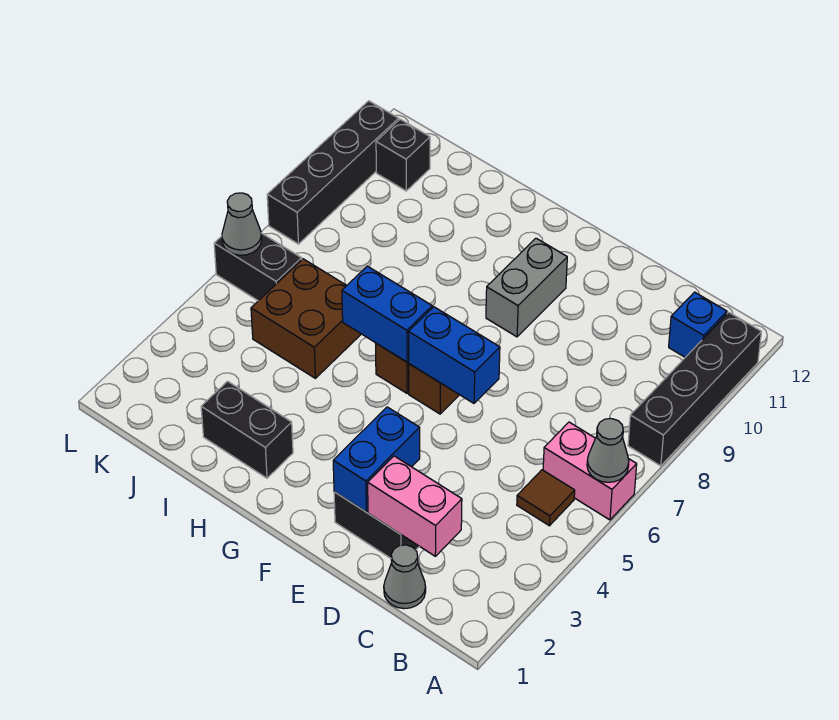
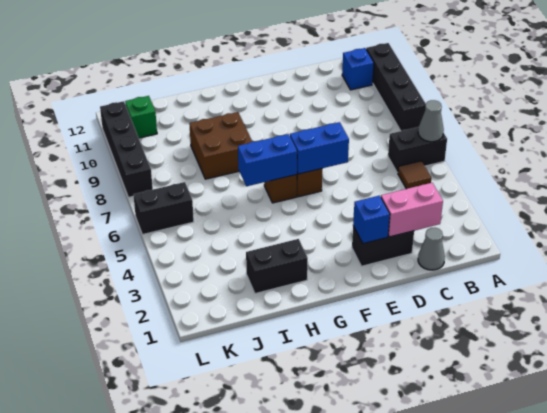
pink brick A6:B6 level 1 -> black brick A6:B6 level 1
blue brick E2:E3 level 2 -> blue brick E2 level 2
grey brick F9:F10 level 1 -> none
brown brick I5:J6 level 1 -> brown brick H8:I9 level 1
black brick K11 level 1 -> green brick K11 level 1
grey cone L6 level 2 -> none

